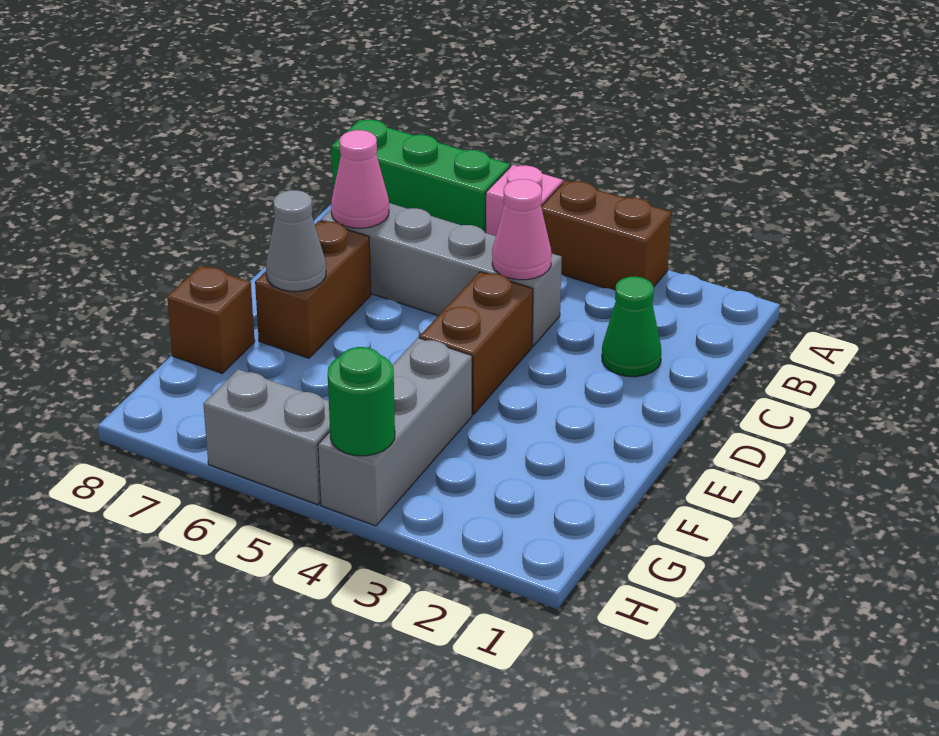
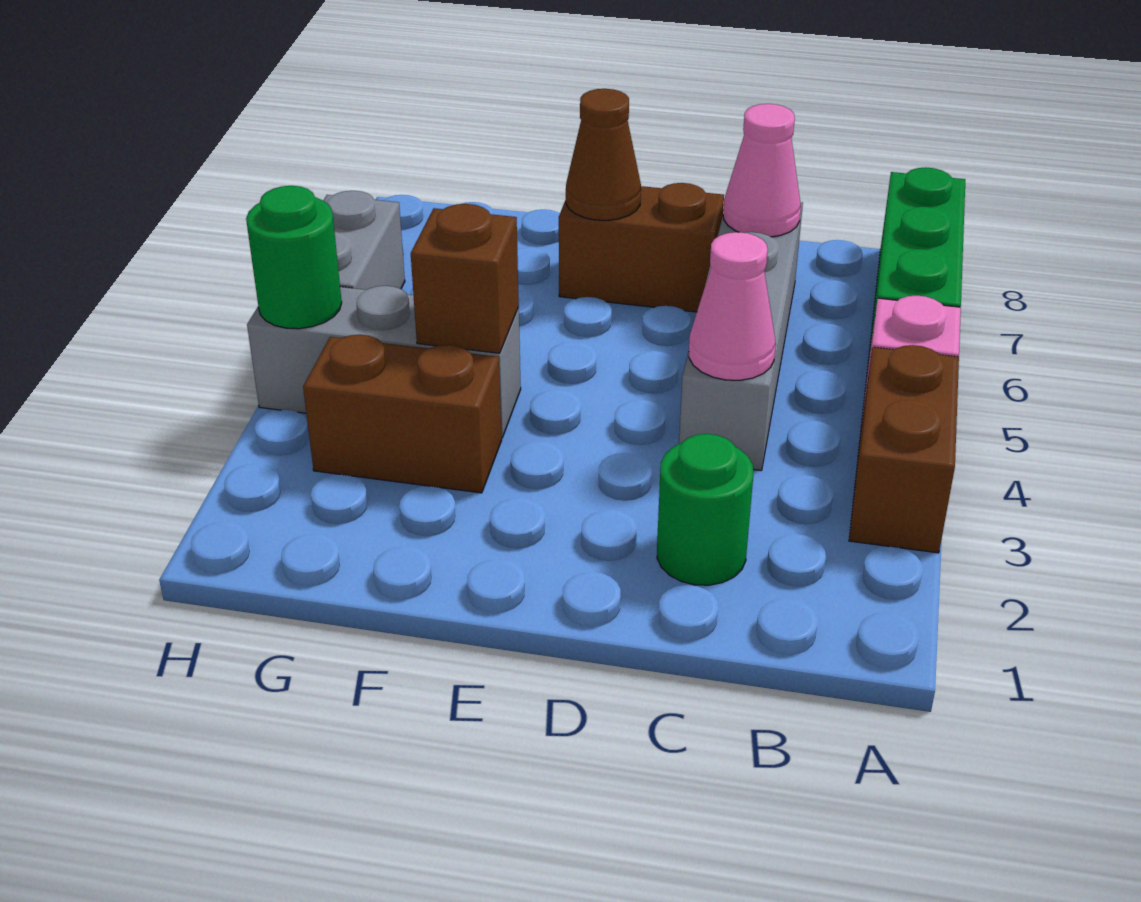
green cone C2 level 1 -> green round brick C2 level 1
brown brick D4:E4 level 1 -> brown brick F3:G3 level 1
grey cone E7 level 2 -> brown cone E7 level 2
brown brick F8 level 1 -> brown brick F4 level 2

